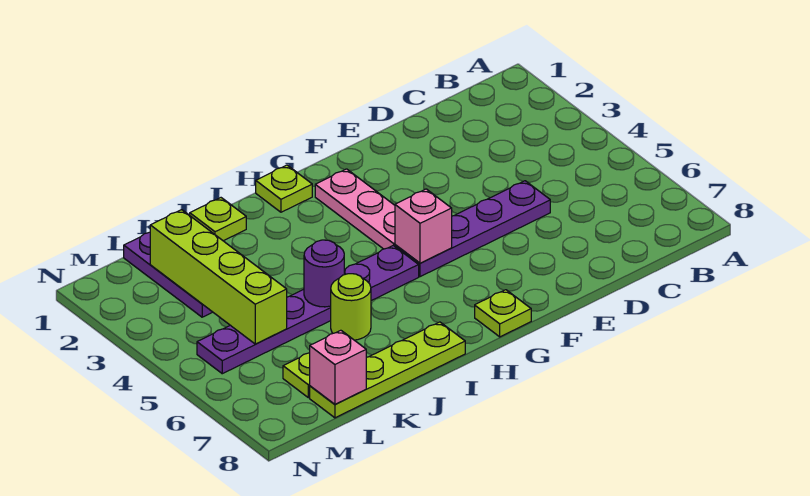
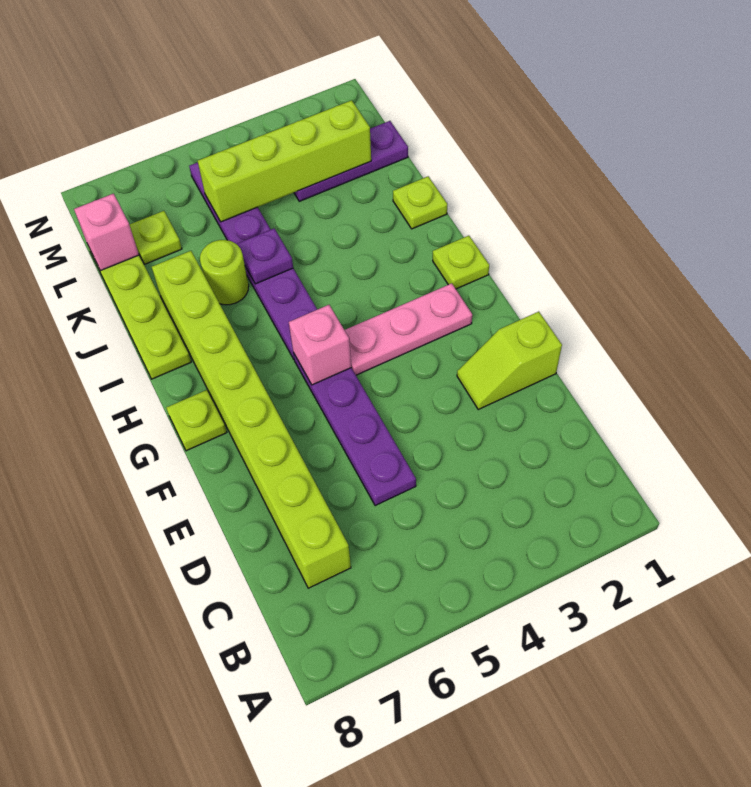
none -> lime brick C7:J7 level 1
none -> lime slope E1:E2 level 1 top 1
purple round brick J5 level 2 -> purple plate J5 level 2

